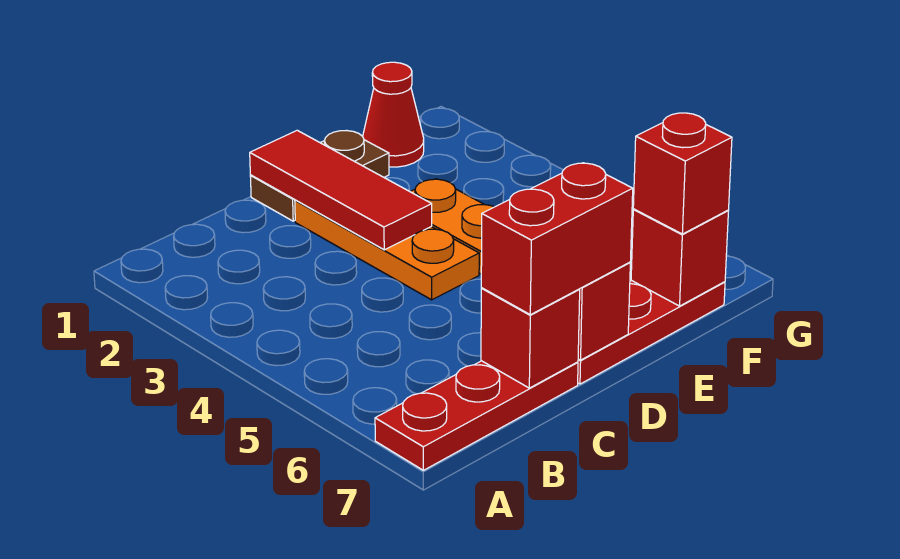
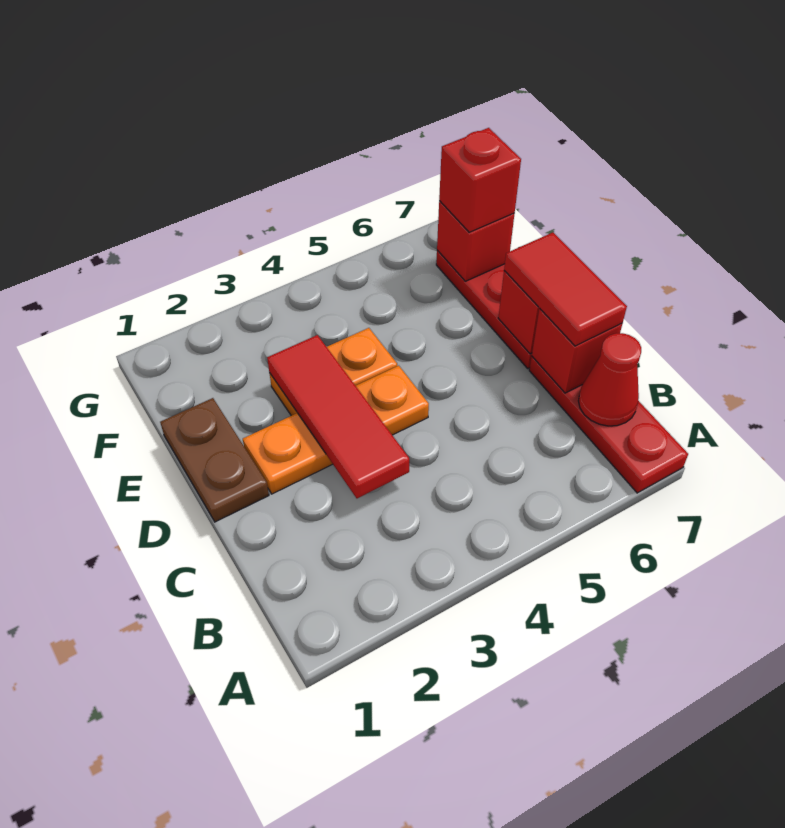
red brick C7:D7 level 3 -> red tile C7:D7 level 3
red tile D1:D3 level 2 -> red tile C3:E3 level 2
red cone F1 level 1 -> red cone B7 level 2

